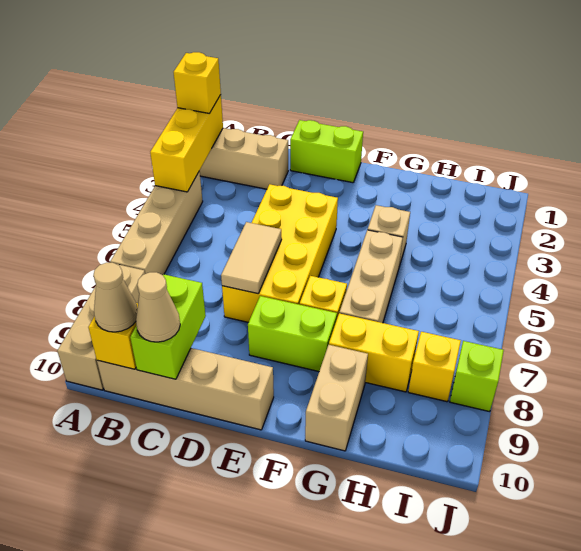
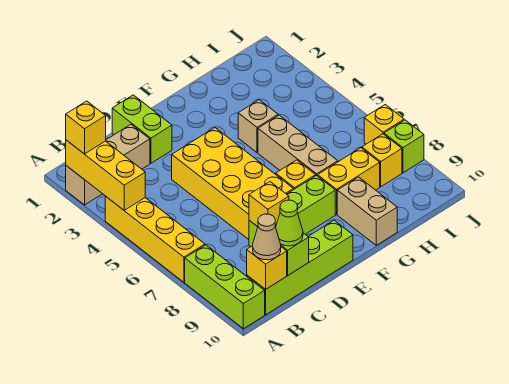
tan brick A4:A7 level 1 -> yellow brick A4:A7 level 1
tan brick A8:A10 level 1 -> lime brick A8:A10 level 1
tan brick B10:E10 level 1 -> lime brick B10:E10 level 1
none -> yellow brick C9 level 3
tan cone C10 level 3 -> lime cone C10 level 3
lime brick D1:E1 level 1 -> lime brick D1:D2 level 1
tan tile D6:D7 level 2 -> none
none -> yellow brick J7 level 1

